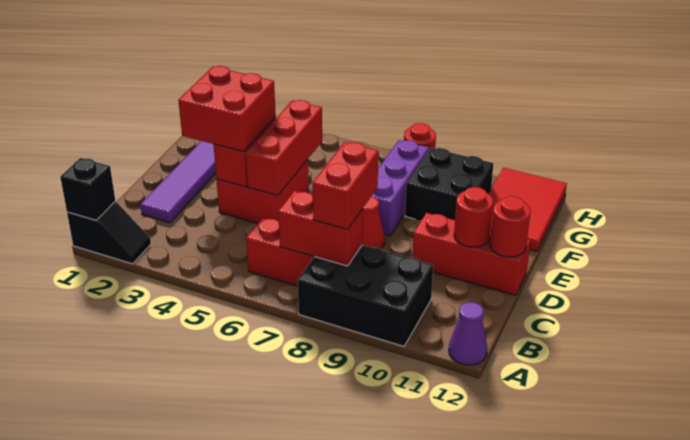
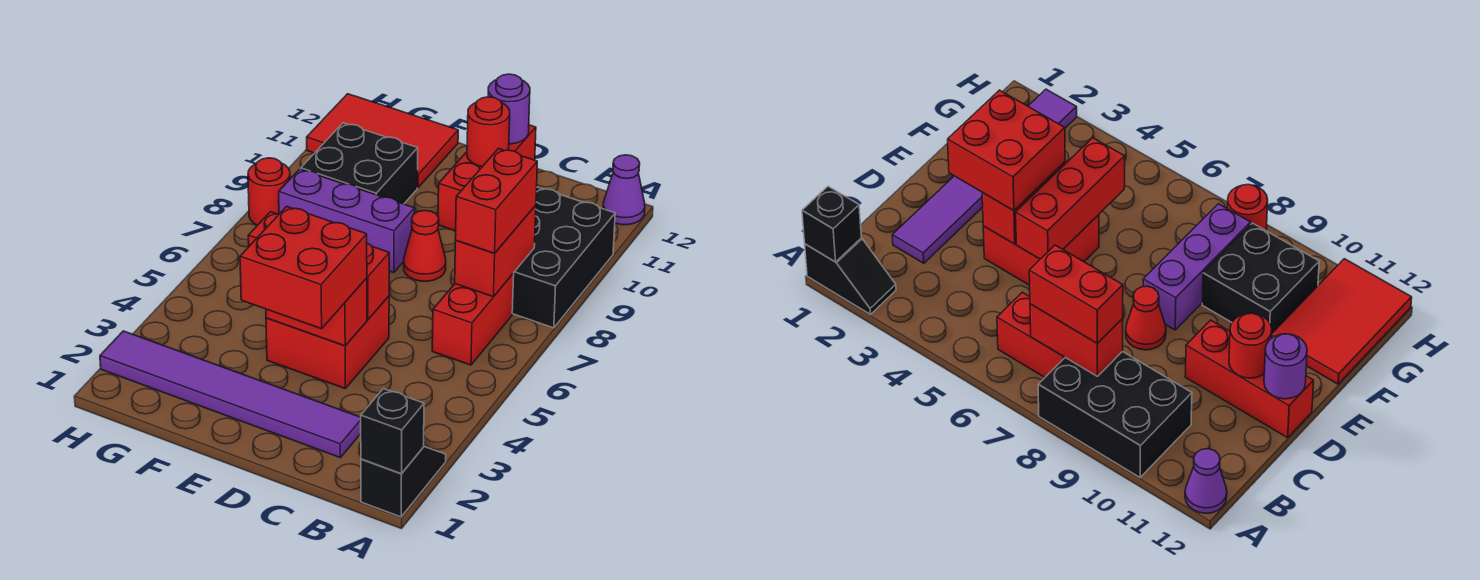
red brick B8:C8 level 3 -> red brick B7:B8 level 3
red round brick D12 level 2 -> purple round brick D12 level 2

